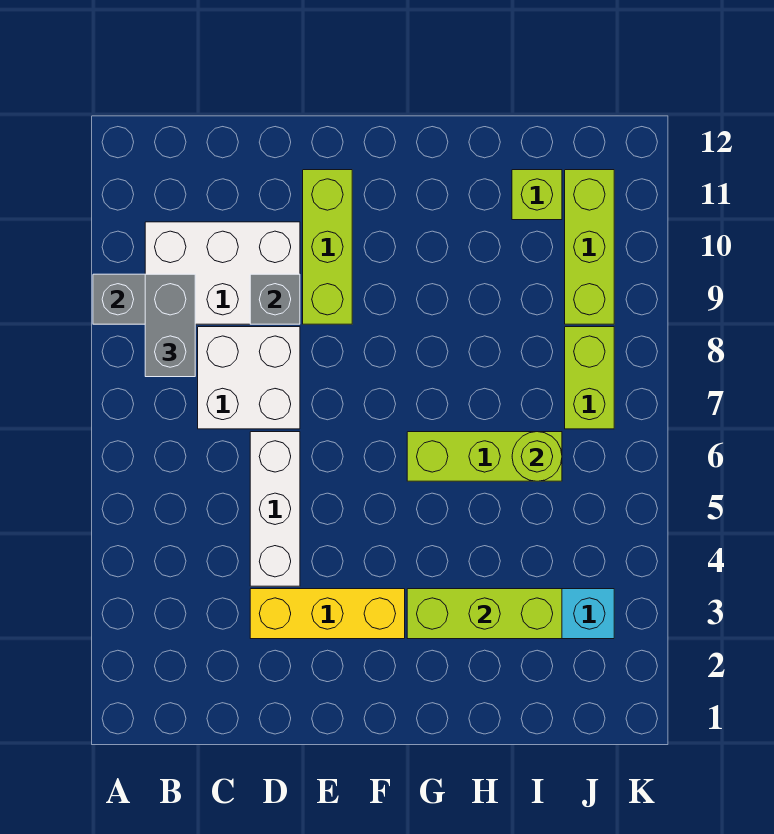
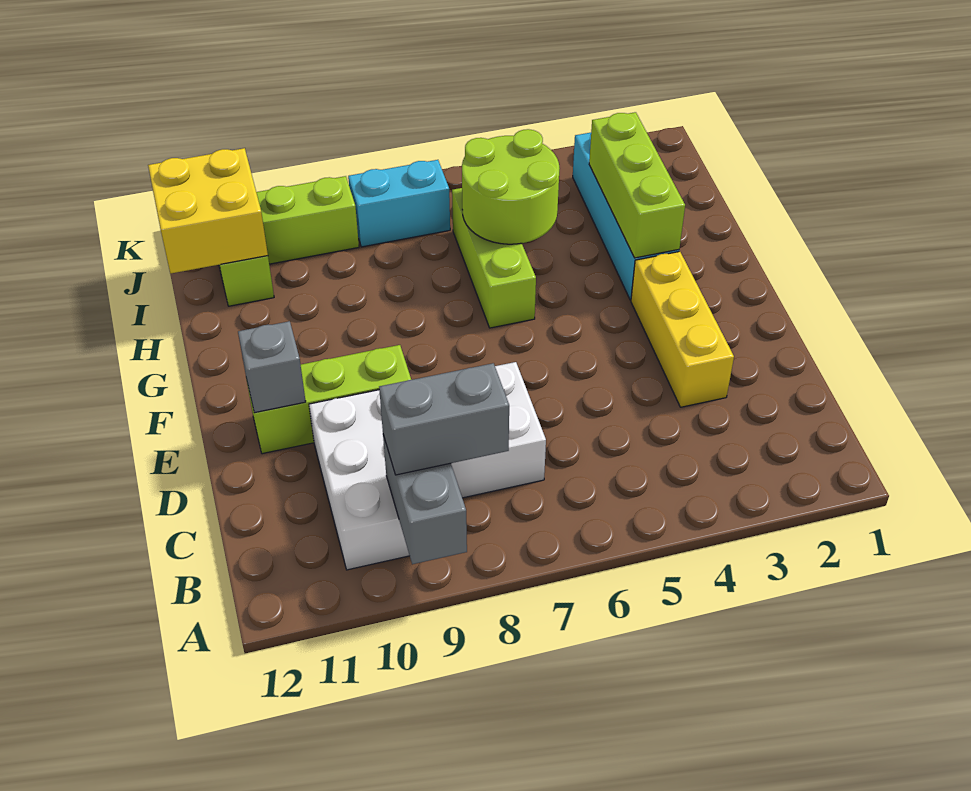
white brick D4:D6 level 1 -> none
grey brick D9 level 2 -> grey brick E11 level 2
lime round brick I6 level 2 -> lime round brick H5:I6 level 2
none -> yellow brick I11:J12 level 2
lime brick J7:J8 level 1 -> cyan brick J7:J8 level 1

